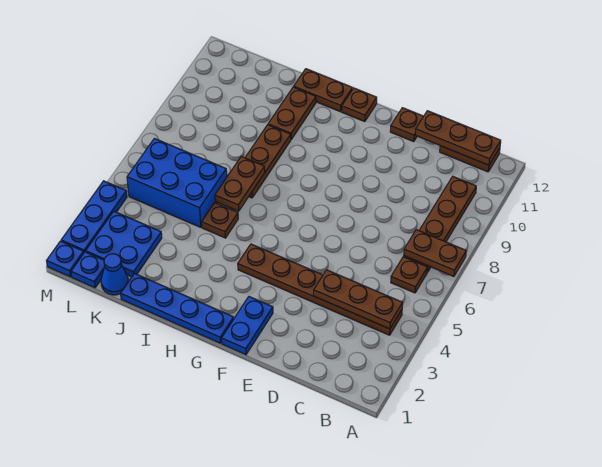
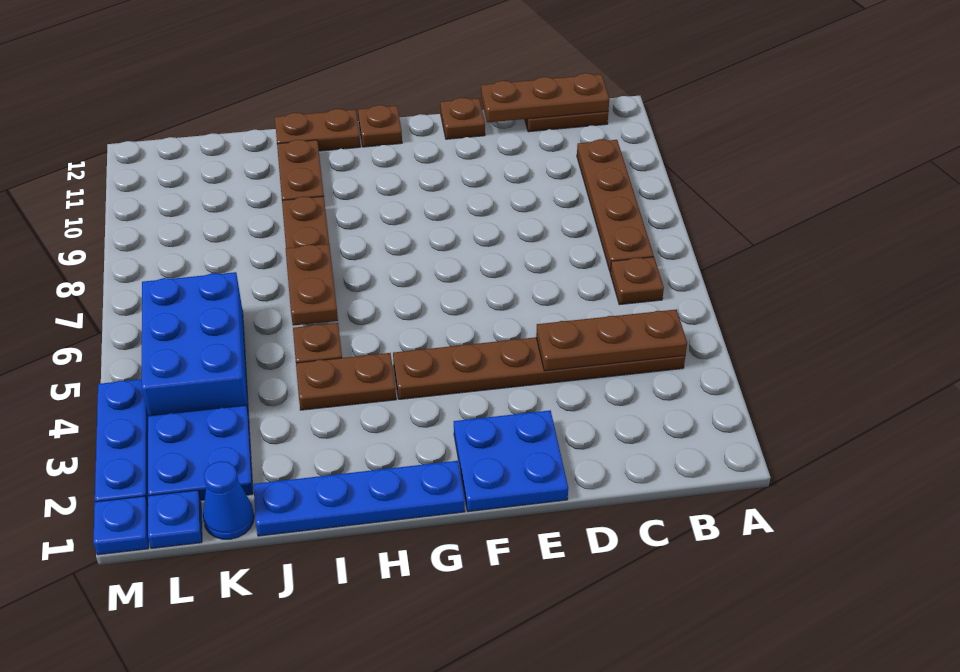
brown plate A7:B7 level 2 -> brown plate H4:I4 level 1
blue plate F1:F2 level 1 -> blue plate E1:F2 level 1
blue brick J5:L6 level 1 -> blue brick K4:L6 level 1

